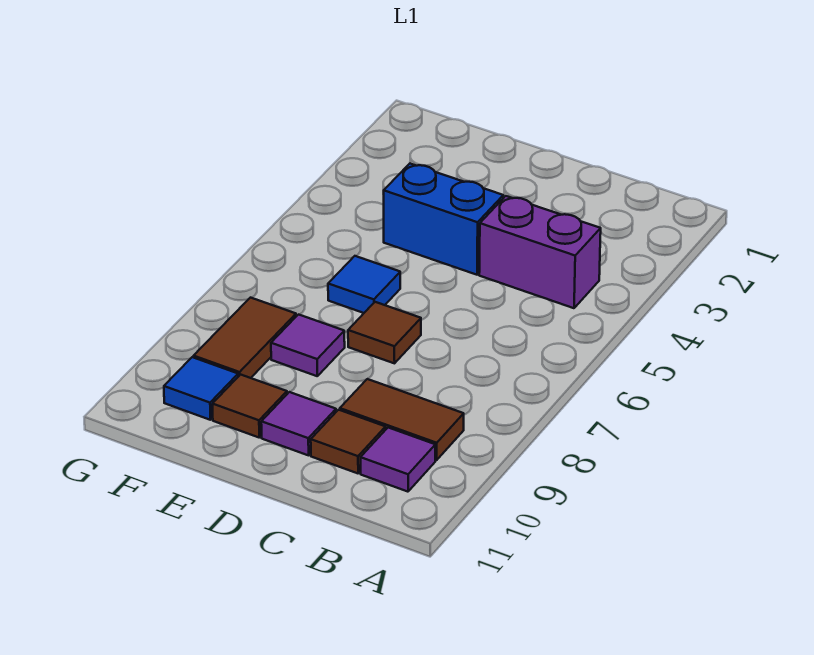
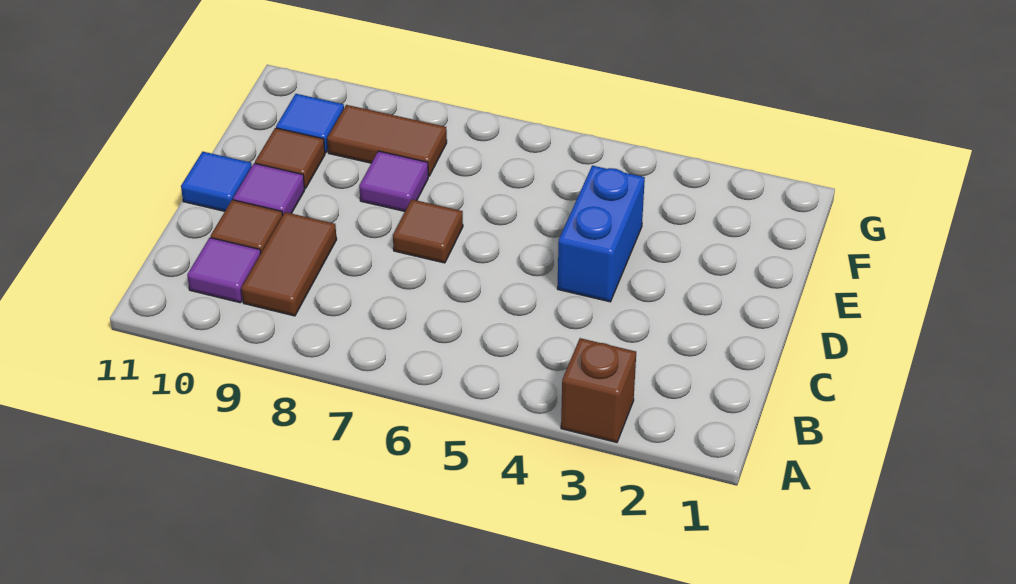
none -> brown brick A3 level 1
purple brick B4:C4 level 1 -> none
blue tile E6 level 1 -> blue tile D11 level 1

